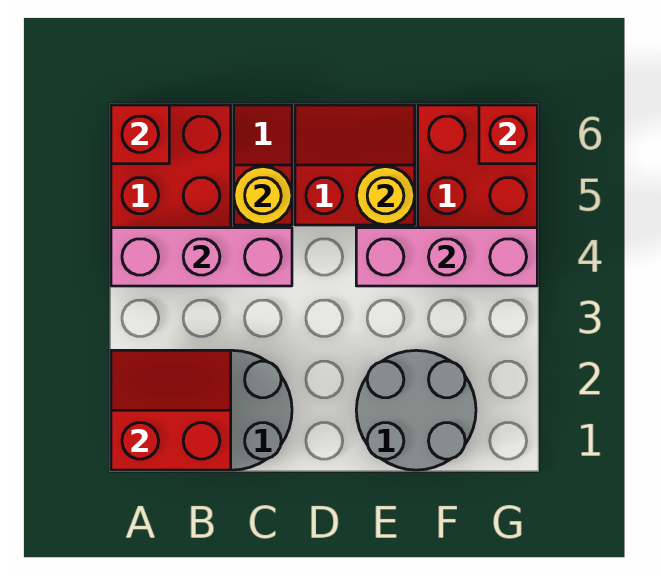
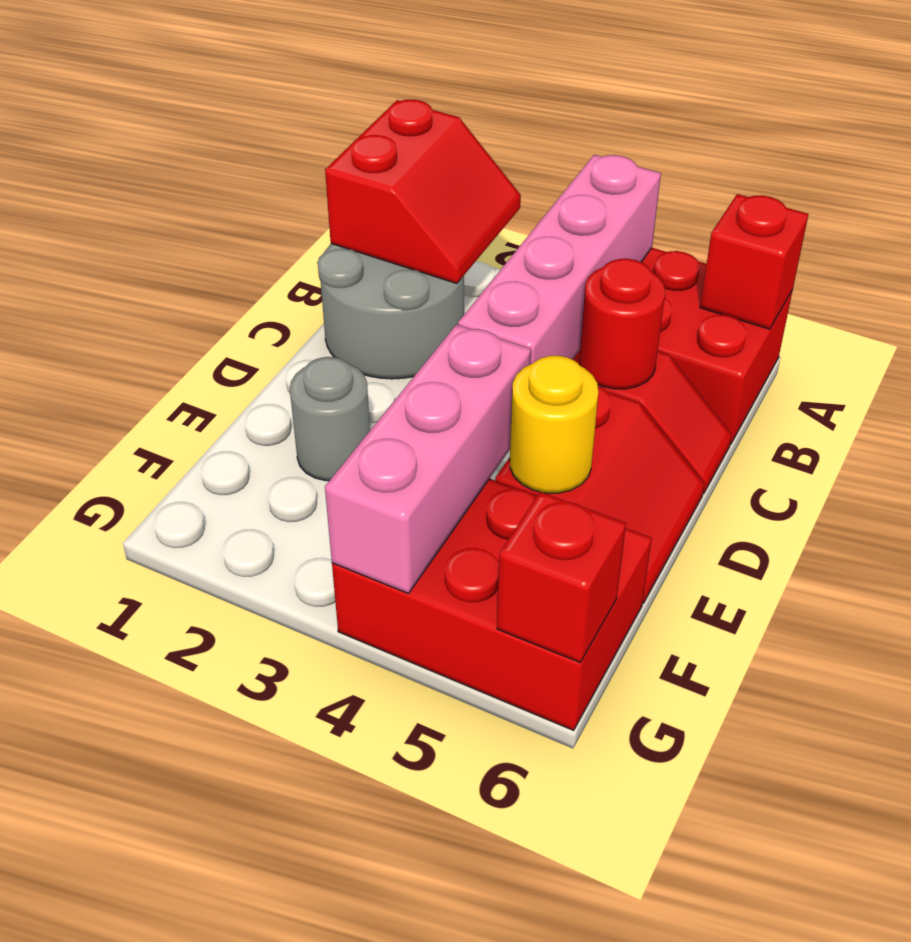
pink brick A4:C4 level 2 -> pink brick A4:D4 level 2
yellow round brick C5 level 2 -> red round brick C5 level 2
grey round brick E1:F2 level 1 -> grey round brick E2 level 1

